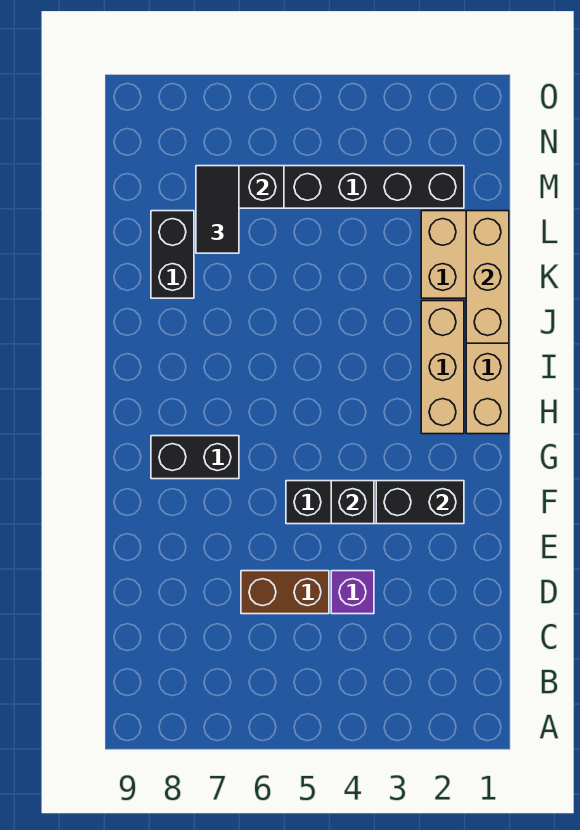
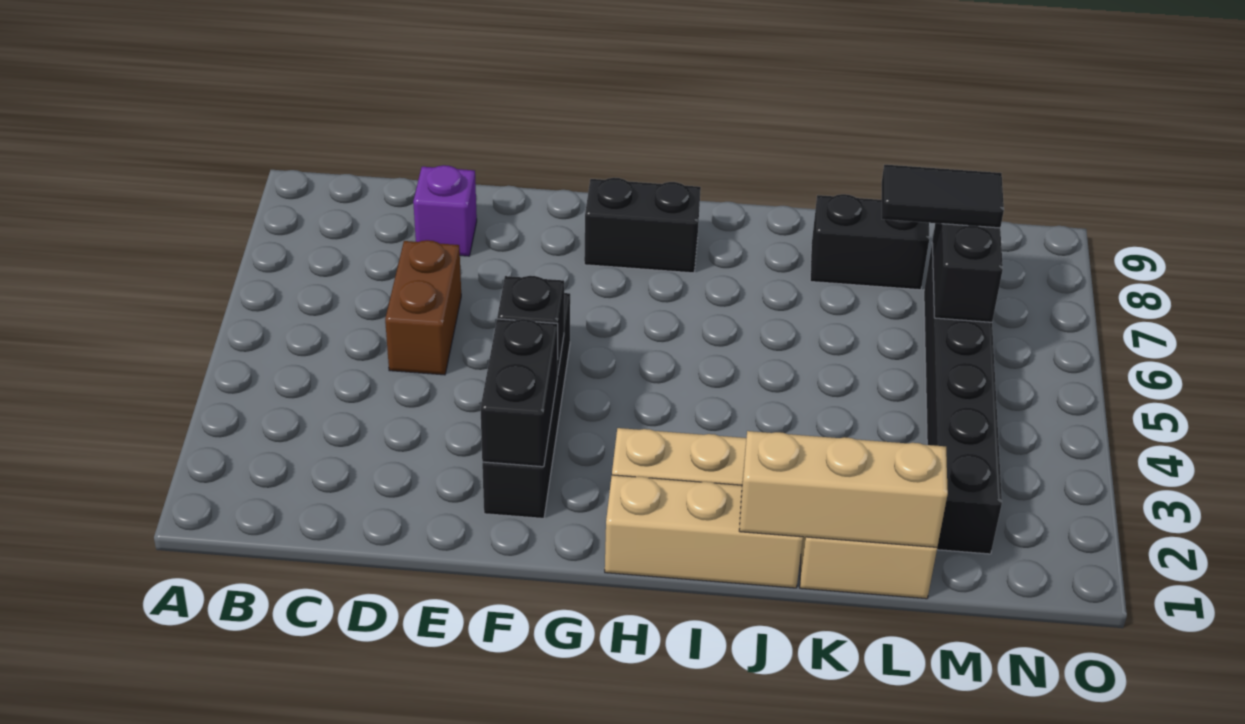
purple brick D4 level 1 -> purple brick D8 level 1
black brick G7:G8 level 1 -> black brick G8:H8 level 1

